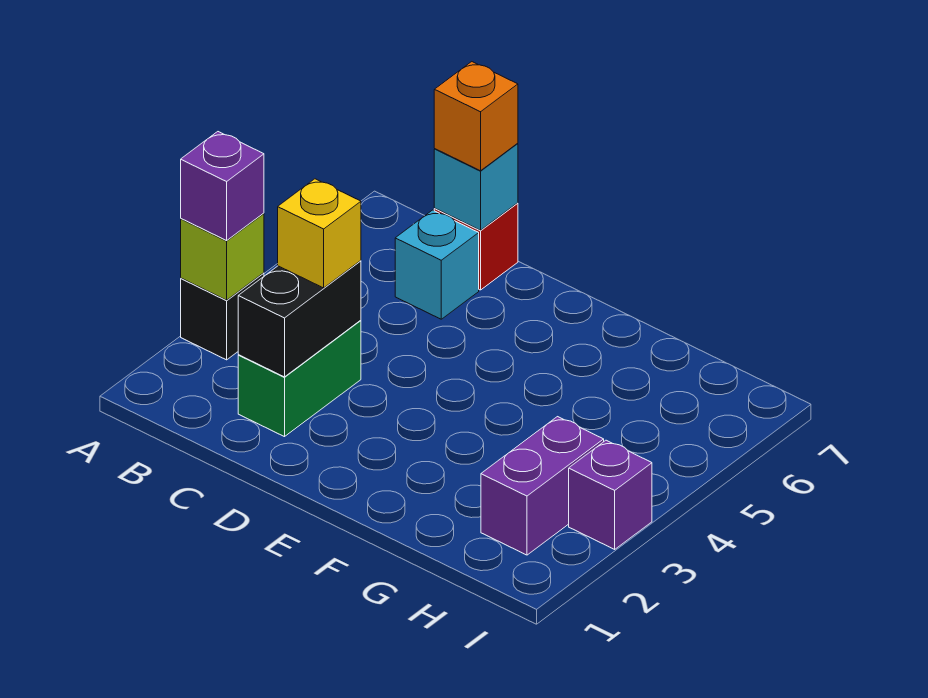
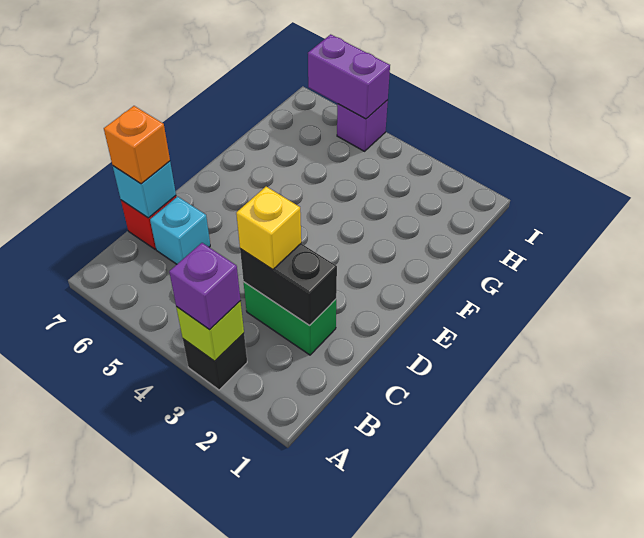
purple brick H2:H3 level 1 -> purple brick I5:I6 level 2
purple brick I3 level 1 -> purple brick I5 level 1

